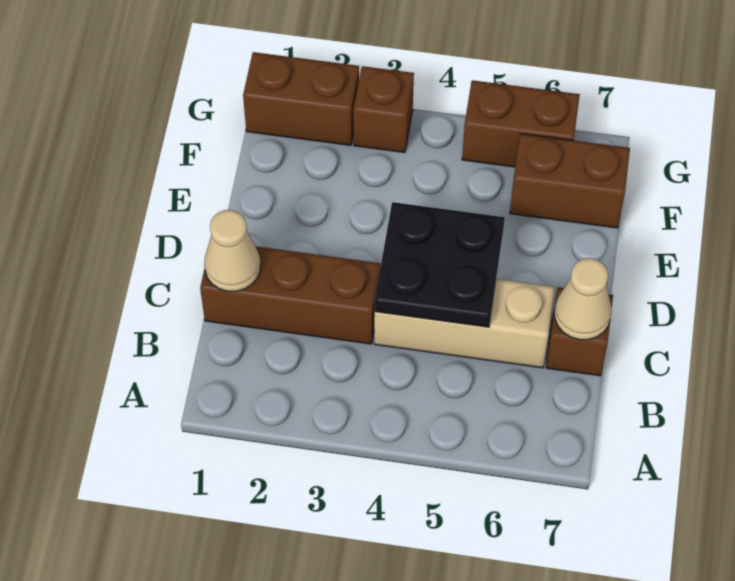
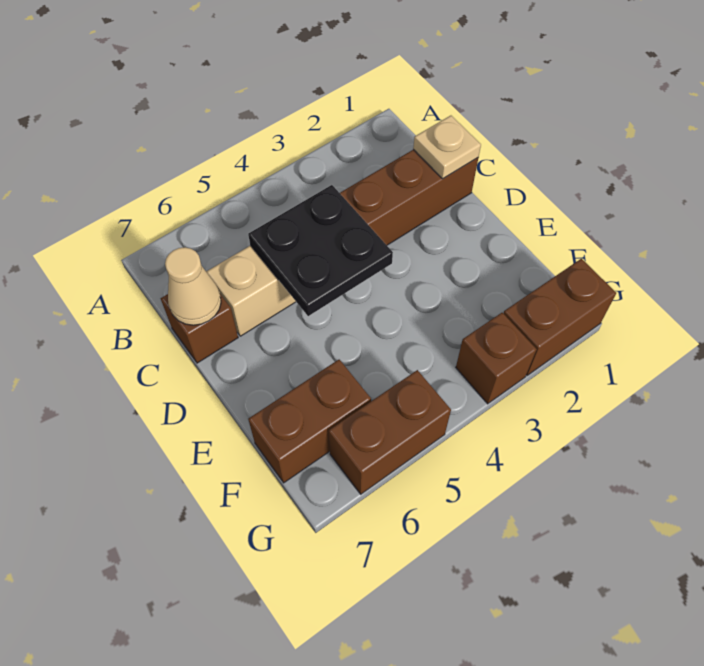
tan cone C1 level 2 -> tan plate C1 level 2

